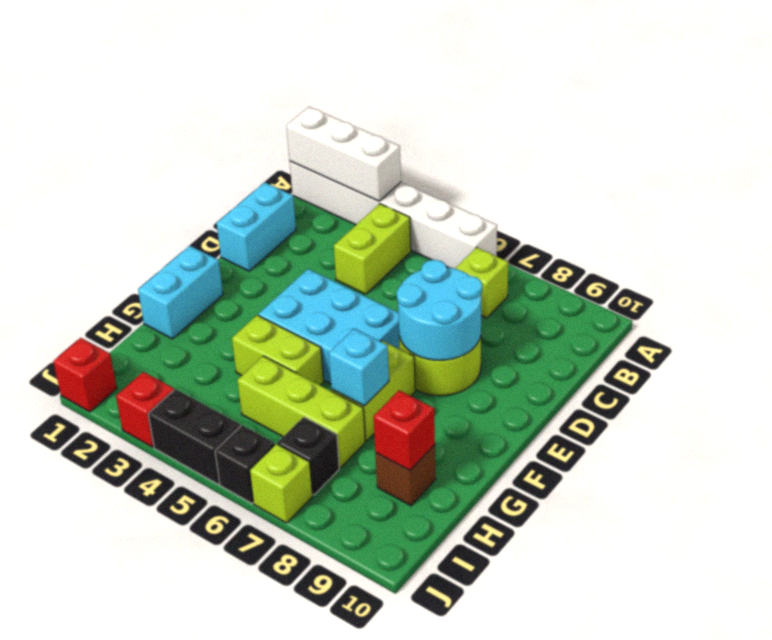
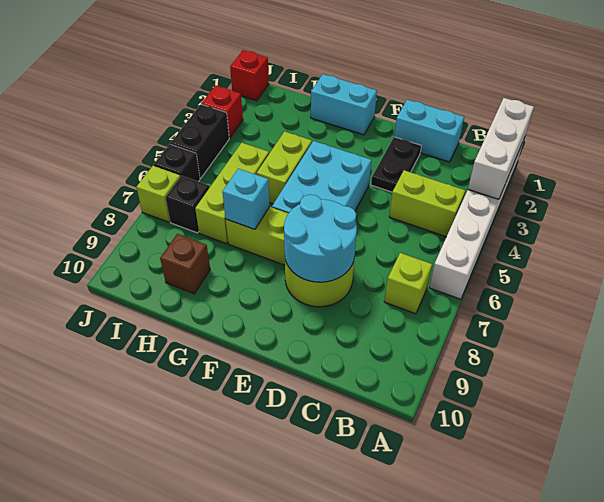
none -> black plate D2:D3 level 1
red brick H9 level 2 -> none

